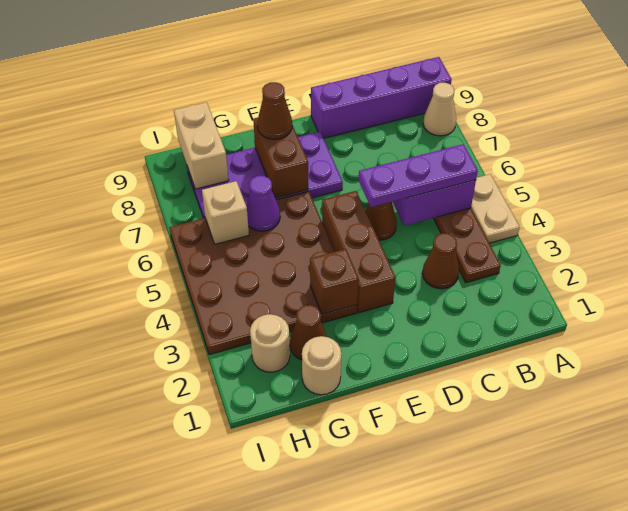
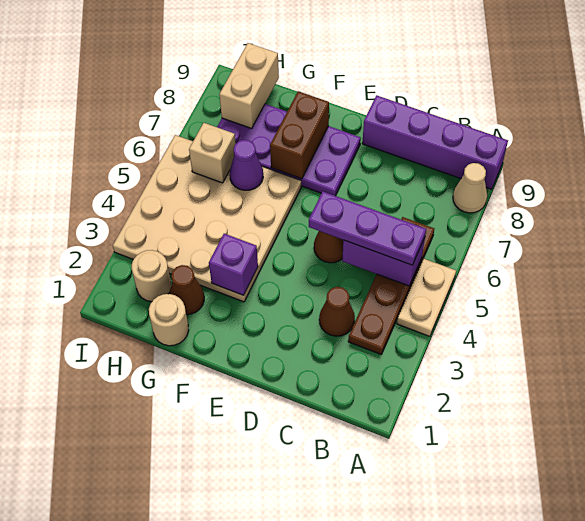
brown brick E3:E5 level 1 -> none
brown plate F3:I6 level 1 -> tan plate F3:I6 level 1
brown brick F3 level 2 -> purple brick F3 level 2
brown cone F8 level 3 -> none

